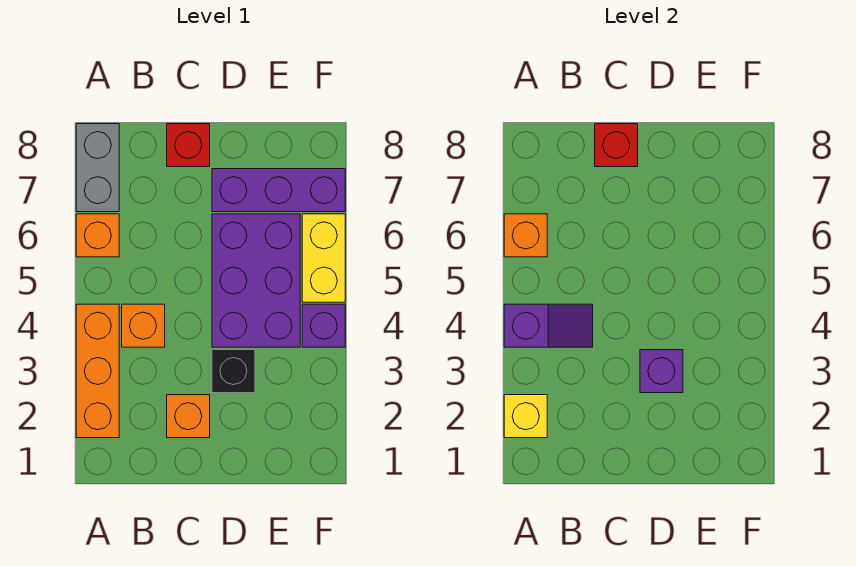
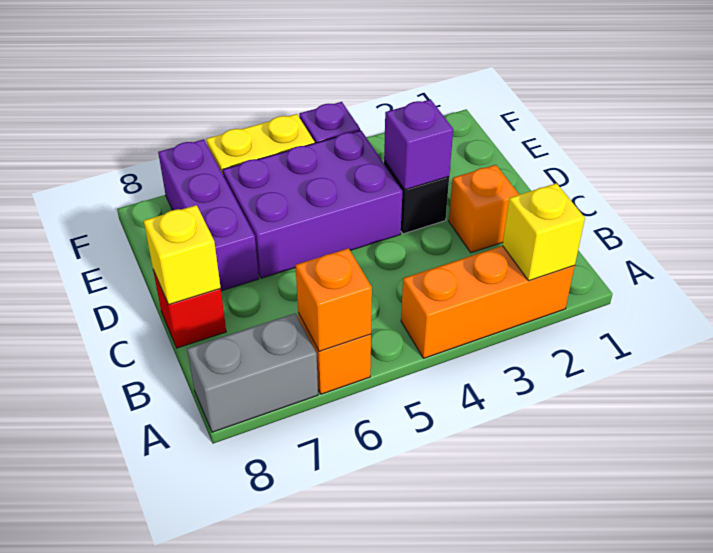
purple slope A4:B4 level 2 top A -> none
orange brick B4 level 1 -> none
red brick C8 level 2 -> yellow brick C8 level 2

